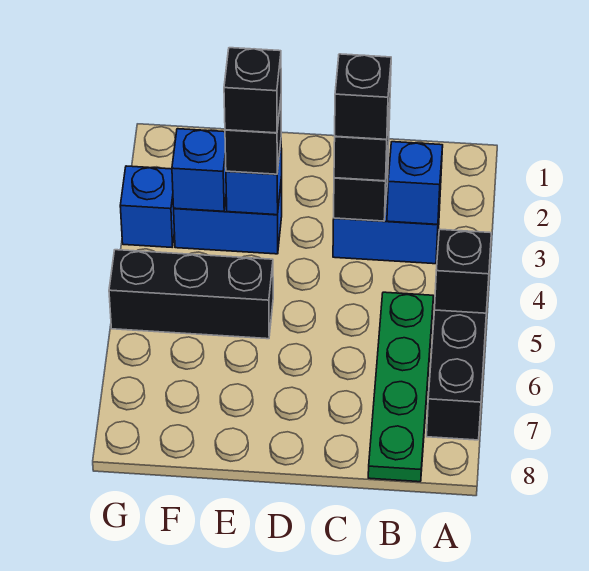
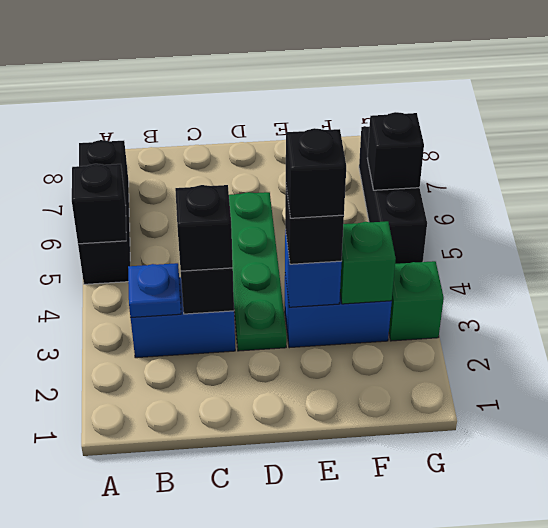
blue brick B3 level 2 -> blue plate B3 level 2
green plate B5:B8 level 1 -> green plate D3:D6 level 1
black brick C3 level 4 -> black brick G6 level 2
black brick E5:G5 level 1 -> black brick G5:G7 level 1
blue brick F3 level 2 -> green brick F3 level 2
blue brick G3 level 1 -> green brick G3 level 1

